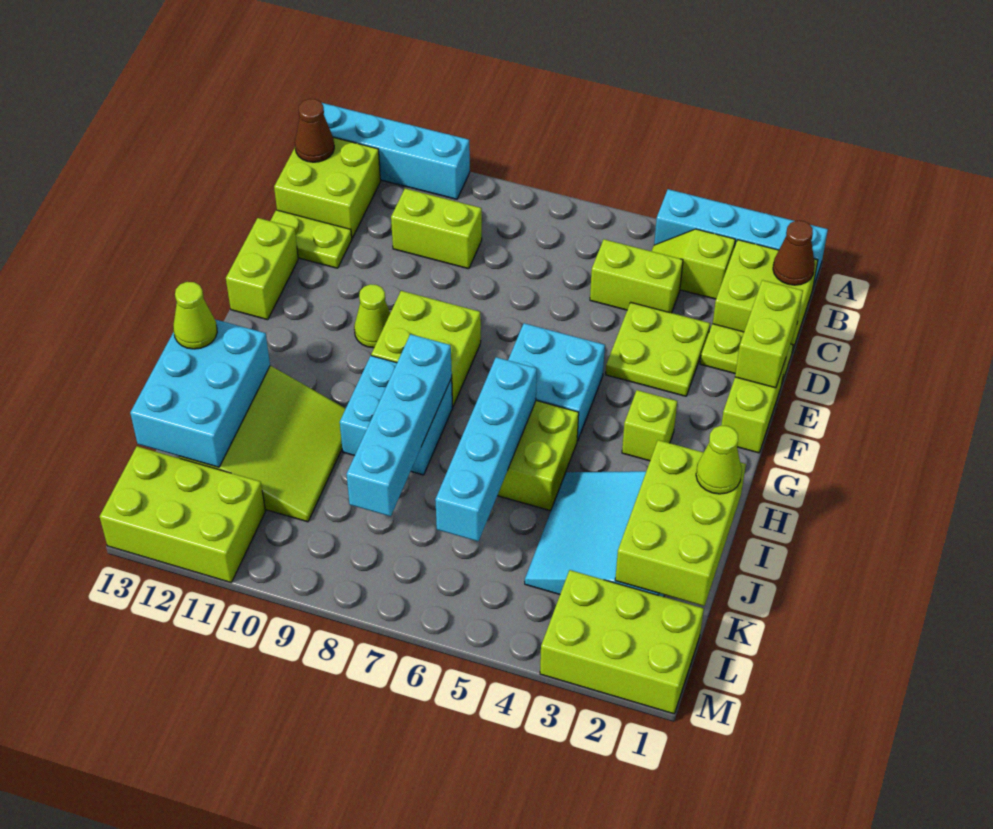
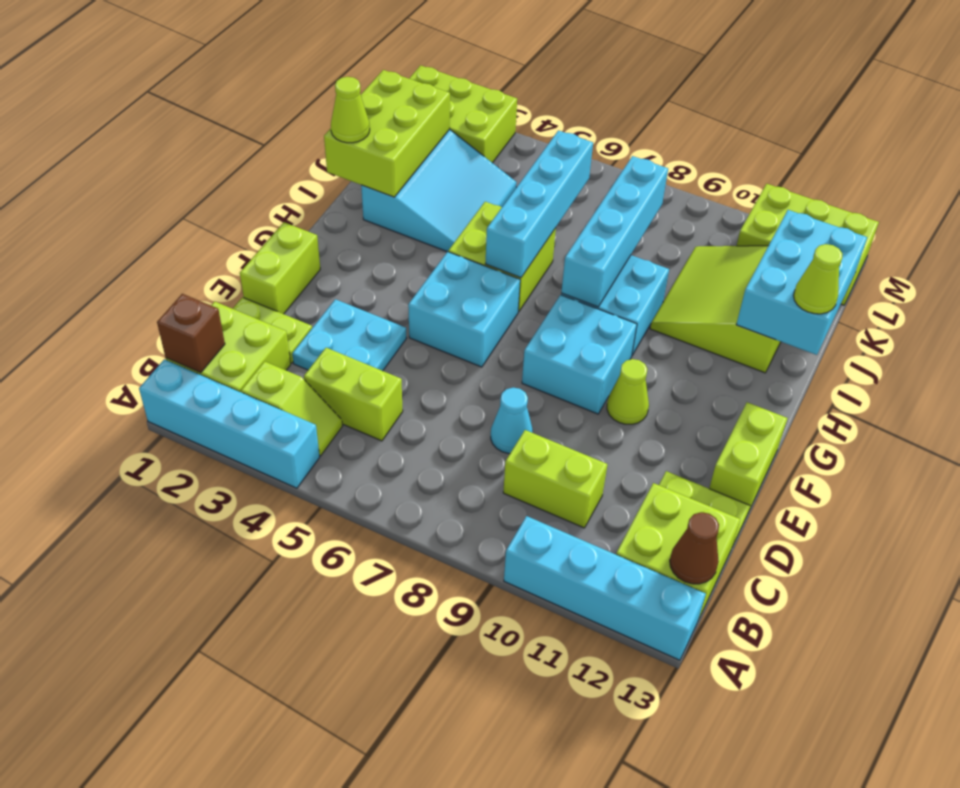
brown cone B1 level 2 -> brown brick B1 level 2
lime brick D1:E1 level 2 -> none
lime plate D3:E4 level 1 -> cyan plate D3:E4 level 1
none -> cyan cone D8 level 1
lime brick F8:G9 level 1 -> cyan brick F8:G9 level 1
lime brick G3 level 1 -> none

